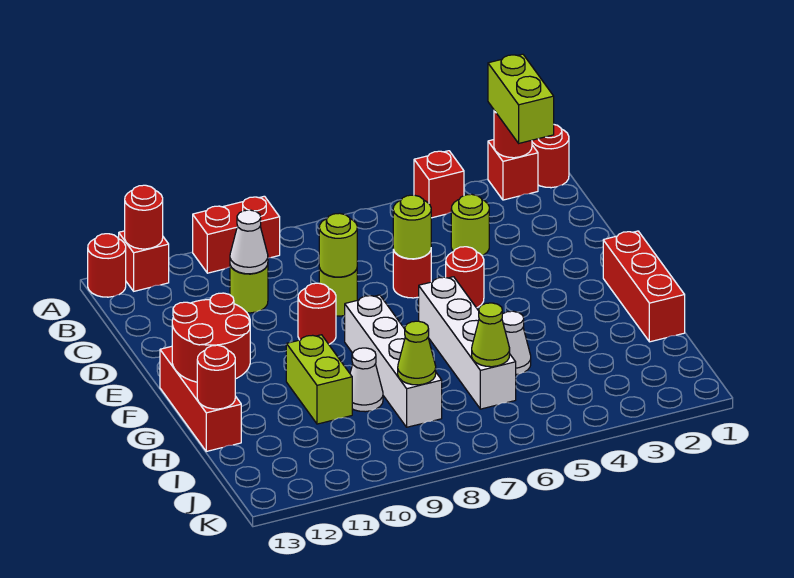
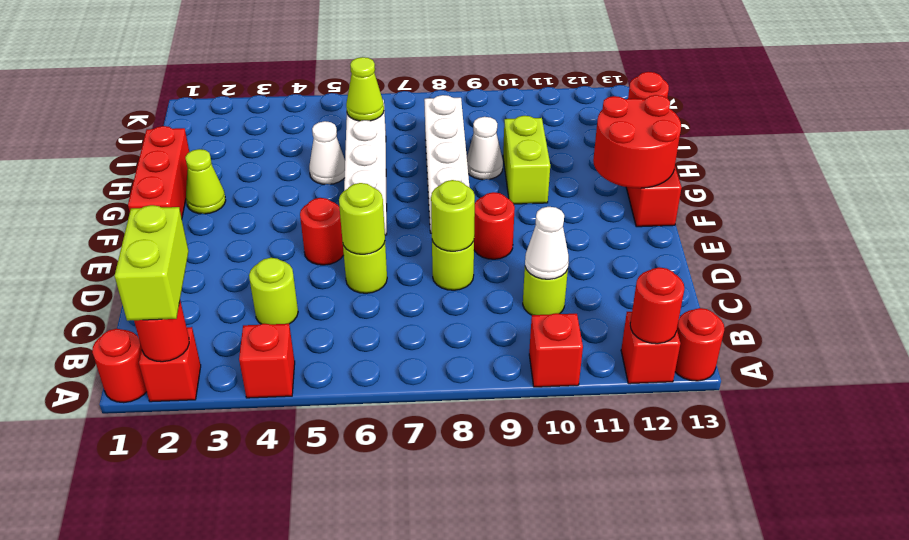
red brick A9:A10 level 1 -> red brick A10 level 1
red round brick D6 level 1 -> lime round brick D6 level 1
lime cone I8 level 2 -> lime cone G2 level 1

